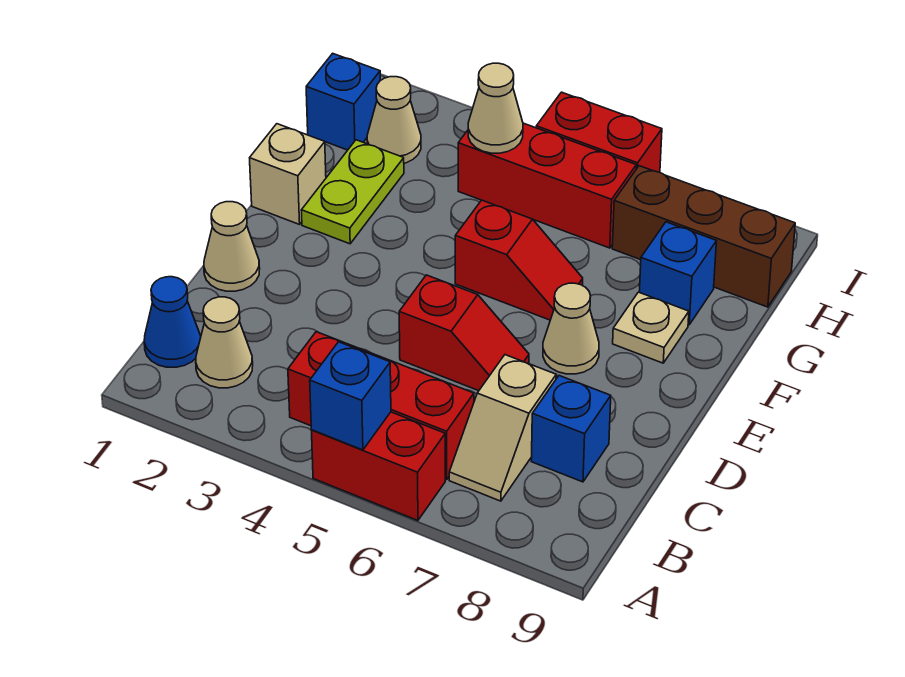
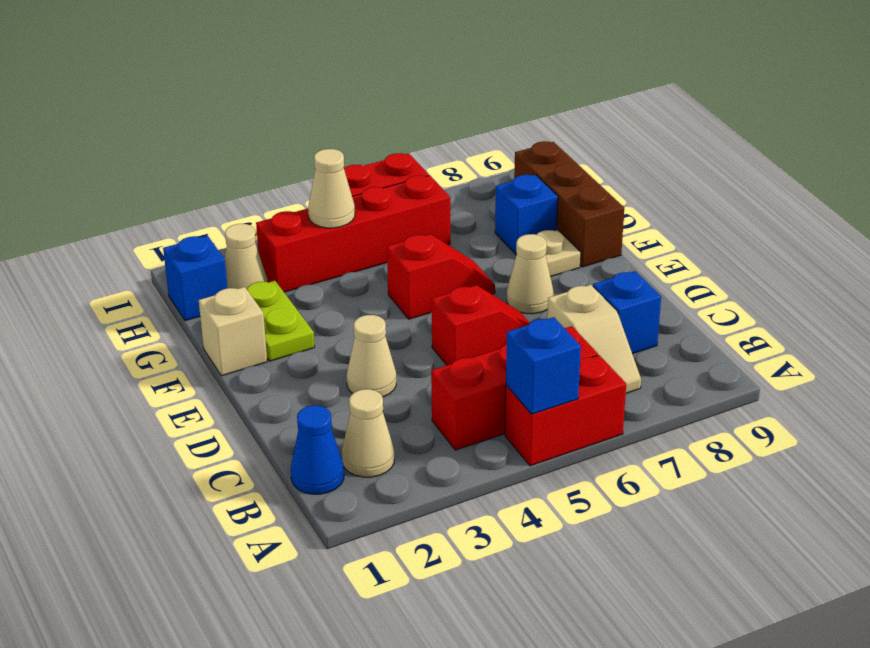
tan cone D1 level 1 -> tan cone D3 level 1
red brick H4:H6 level 1 -> red brick H3:H6 level 1
brown brick H7:H9 level 1 -> brown brick F9:H9 level 1

